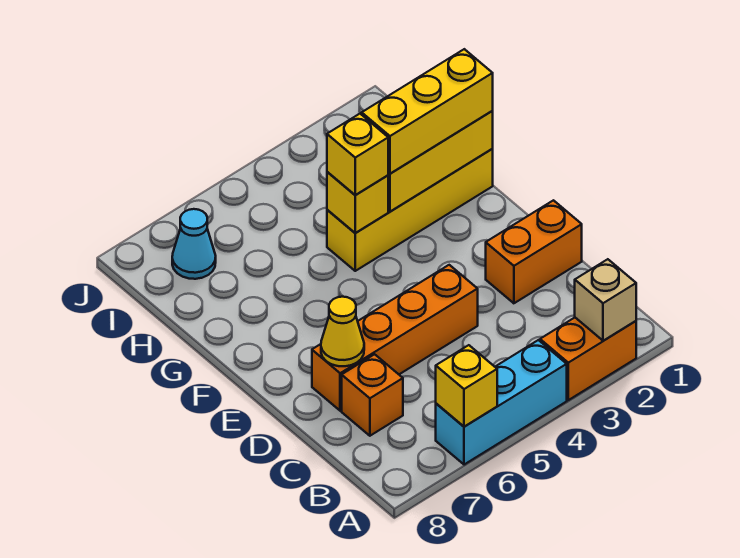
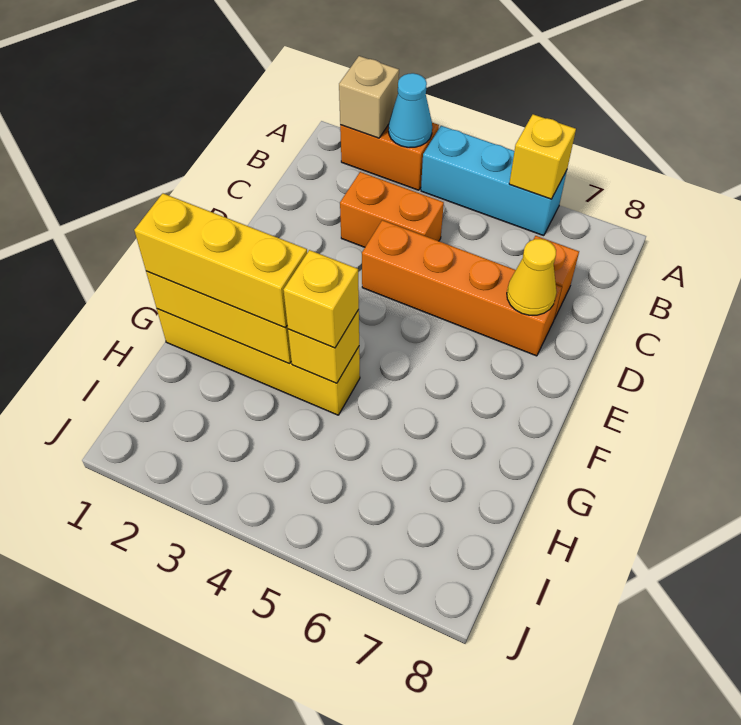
orange brick D1:D2 level 1 -> orange brick C3:C4 level 1
cyan cone I7 level 1 -> cyan cone A3 level 2

